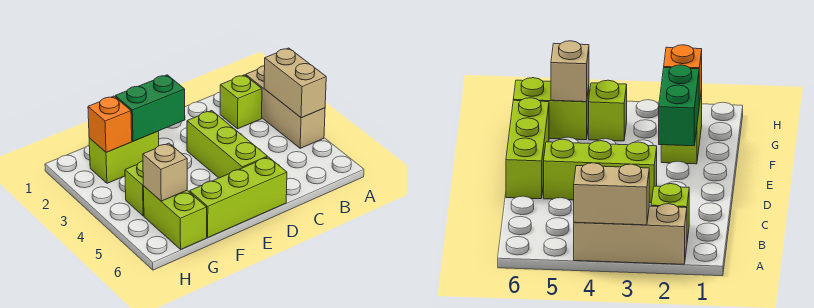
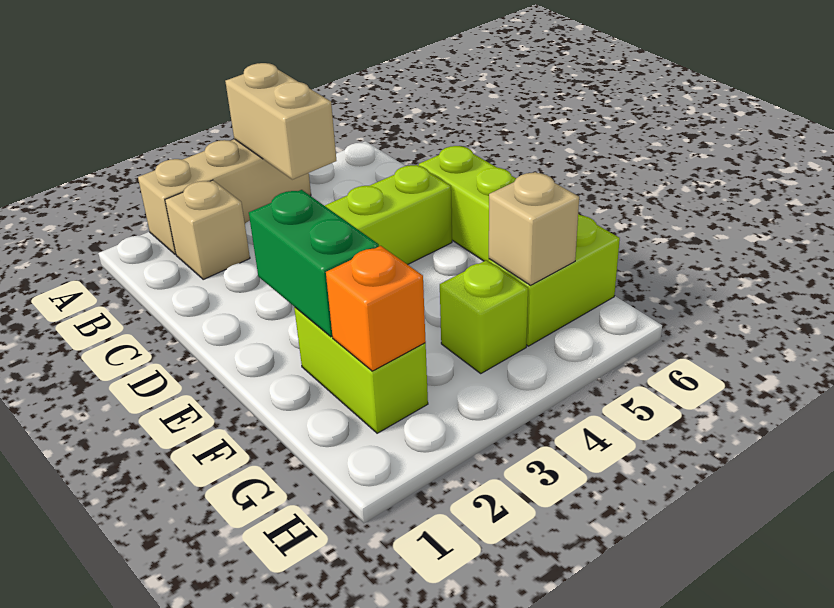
tan brick A3:A4 level 2 -> tan brick A4:B4 level 2
lime brick B2 level 1 -> tan brick B2 level 1

